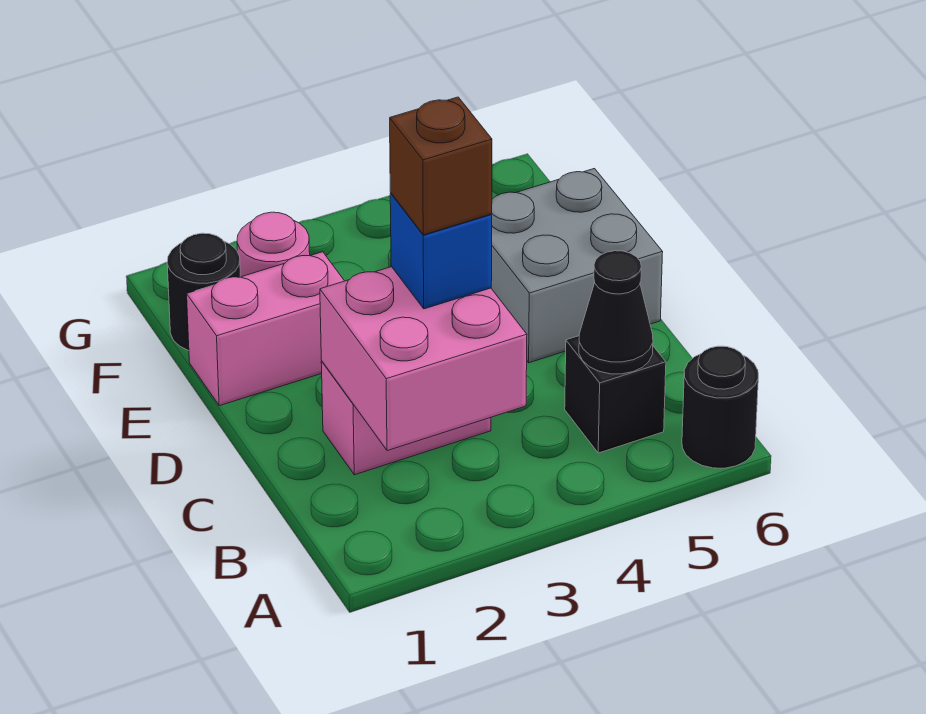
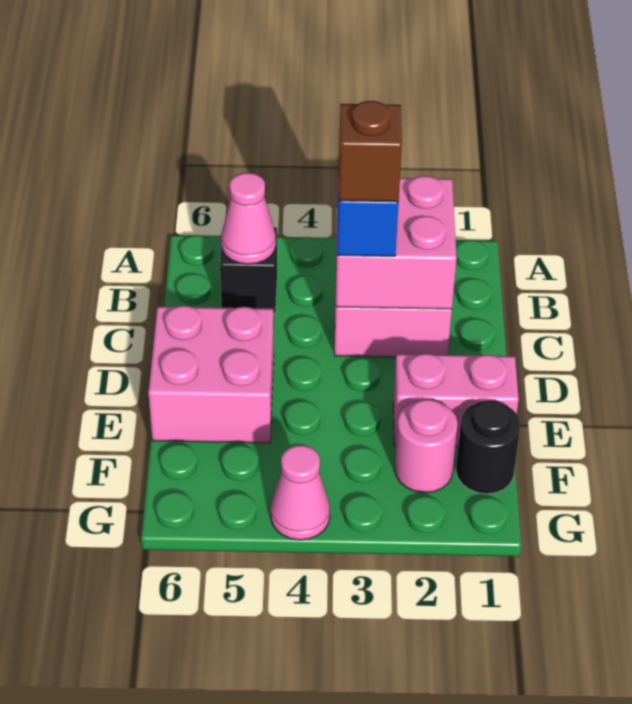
black round brick A6 level 1 -> none
black cone B5 level 2 -> pink cone B5 level 2
grey brick D5:E6 level 1 -> pink brick D5:E6 level 1
none -> pink cone G4 level 1

